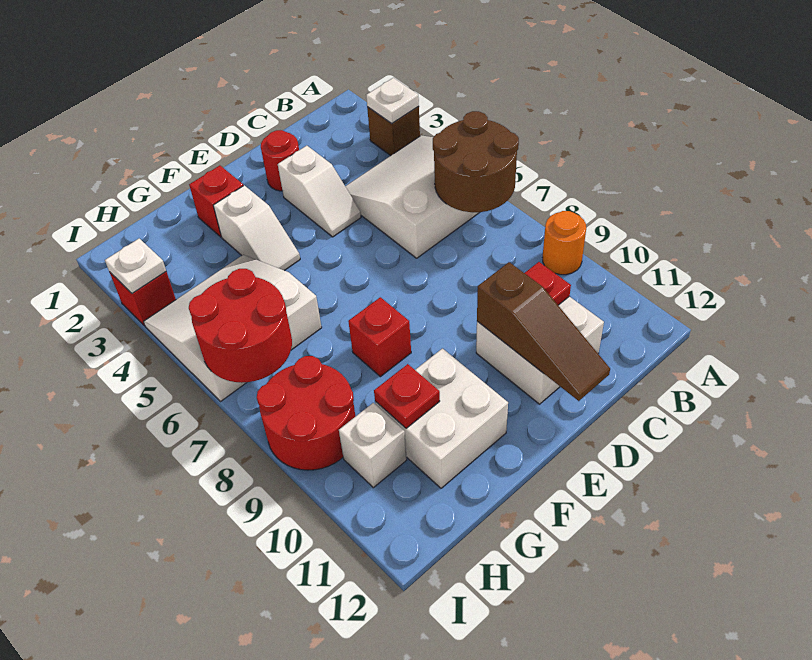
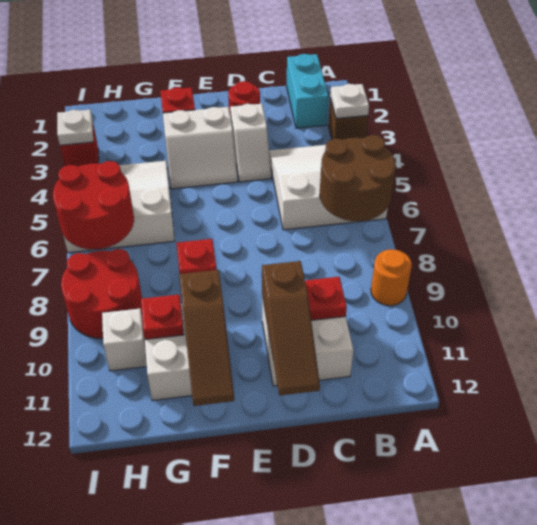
none -> cyan brick B1:B2 level 1
white slope F3:F4 level 1 top 3 -> white slope E3:F4 level 1 top 3
none -> brown slope F10:F12 level 2 top 10

